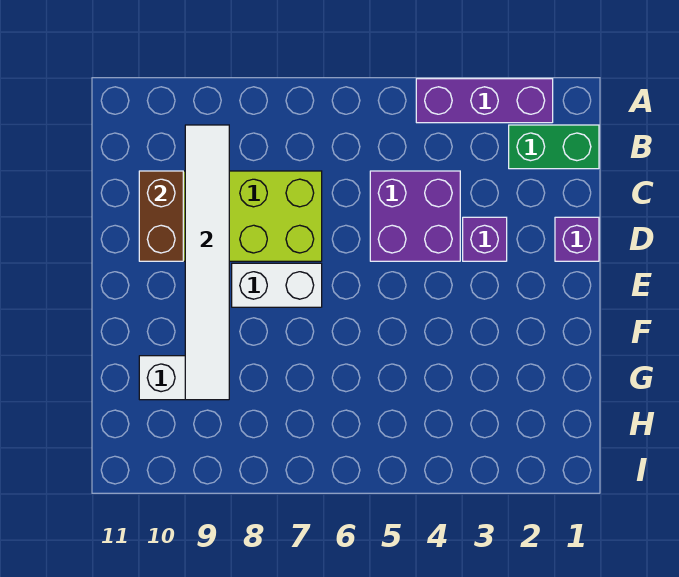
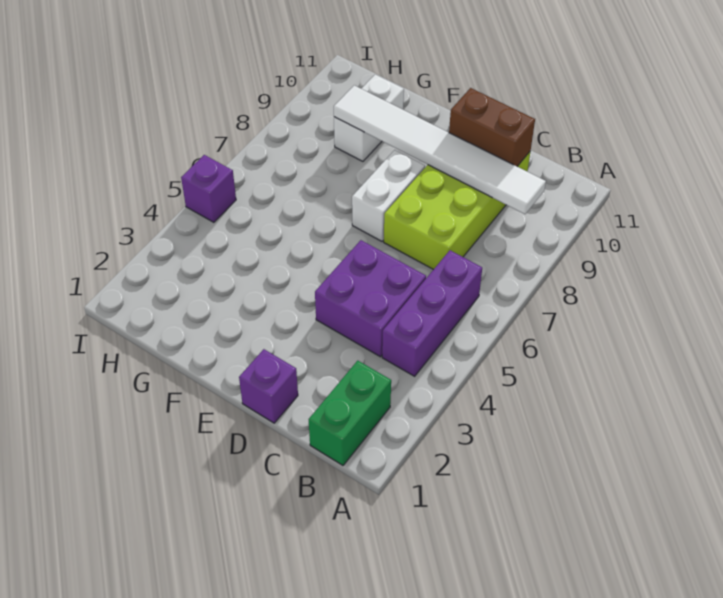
purple brick A2:A4 level 1 -> purple brick B4:B6 level 1
purple brick D3 level 1 -> purple brick I5 level 1

